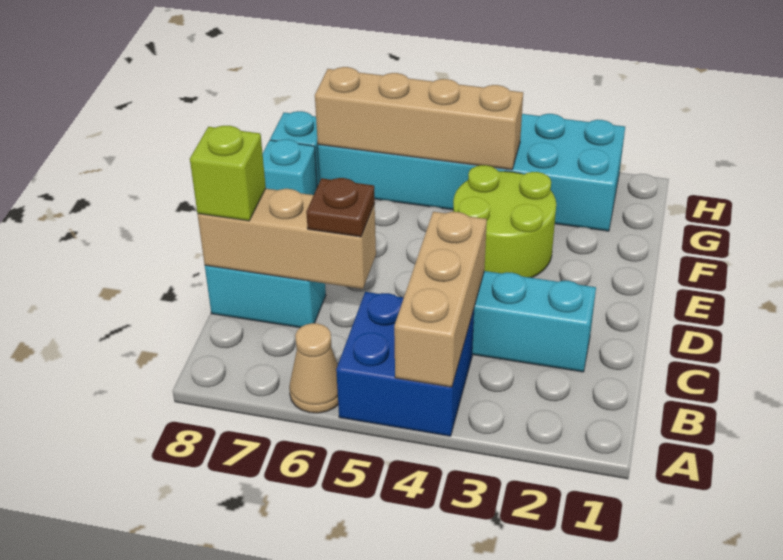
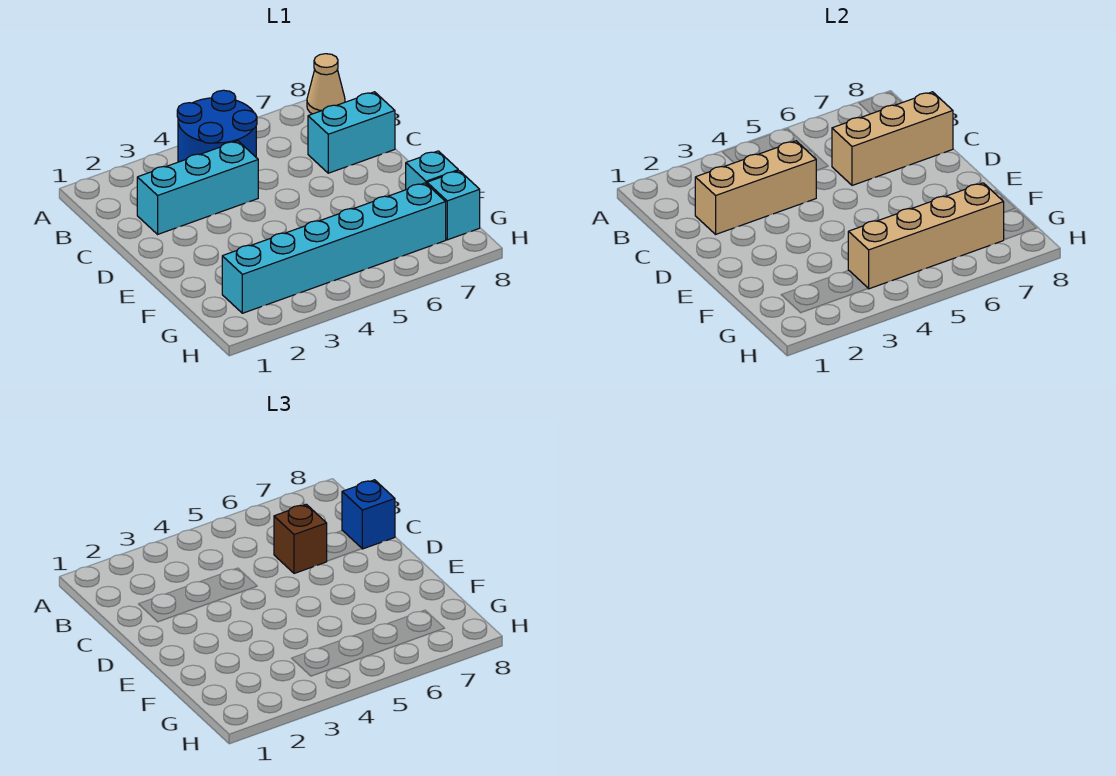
blue brick A4:B5 level 1 -> blue round brick A4:B5 level 1
tan brick A4:C4 level 2 -> tan brick C2:C4 level 2
tan cone A6 level 1 -> tan cone A8 level 1
brown plate C6 level 3 -> brown brick C6 level 3
lime brick C8 level 3 -> blue brick C8 level 3
lime round brick E3:F4 level 1 -> none
cyan brick G2:H7 level 1 -> cyan brick G2:G7 level 1

